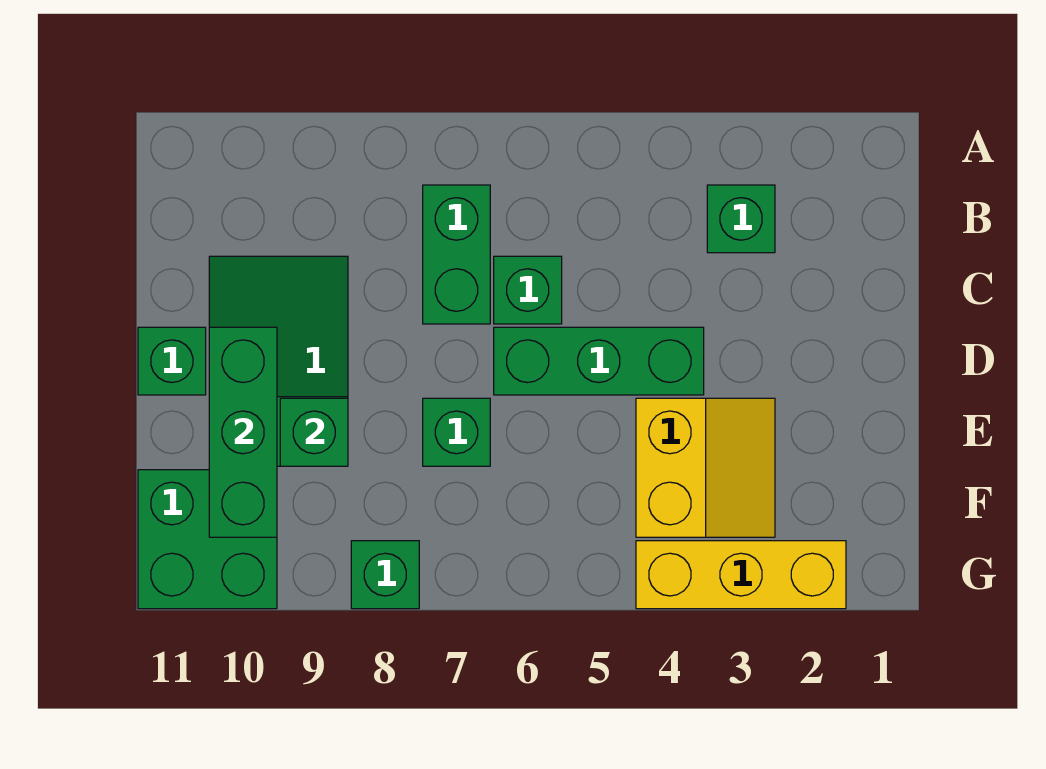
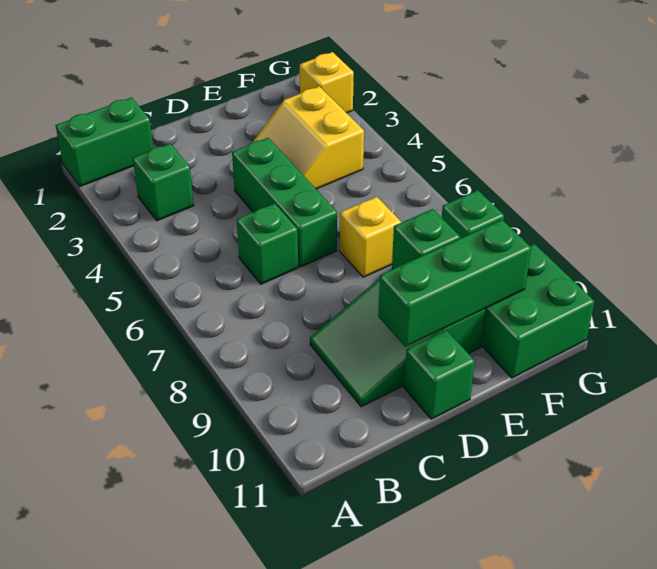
green brick B7:C7 level 1 -> green brick A1:B1 level 1
yellow slope E3:F4 level 1 top 4 -> yellow slope E3:F4 level 1 top F
green brick E7 level 1 -> yellow brick E7 level 1
yellow brick G2:G4 level 1 -> yellow brick G2 level 1

